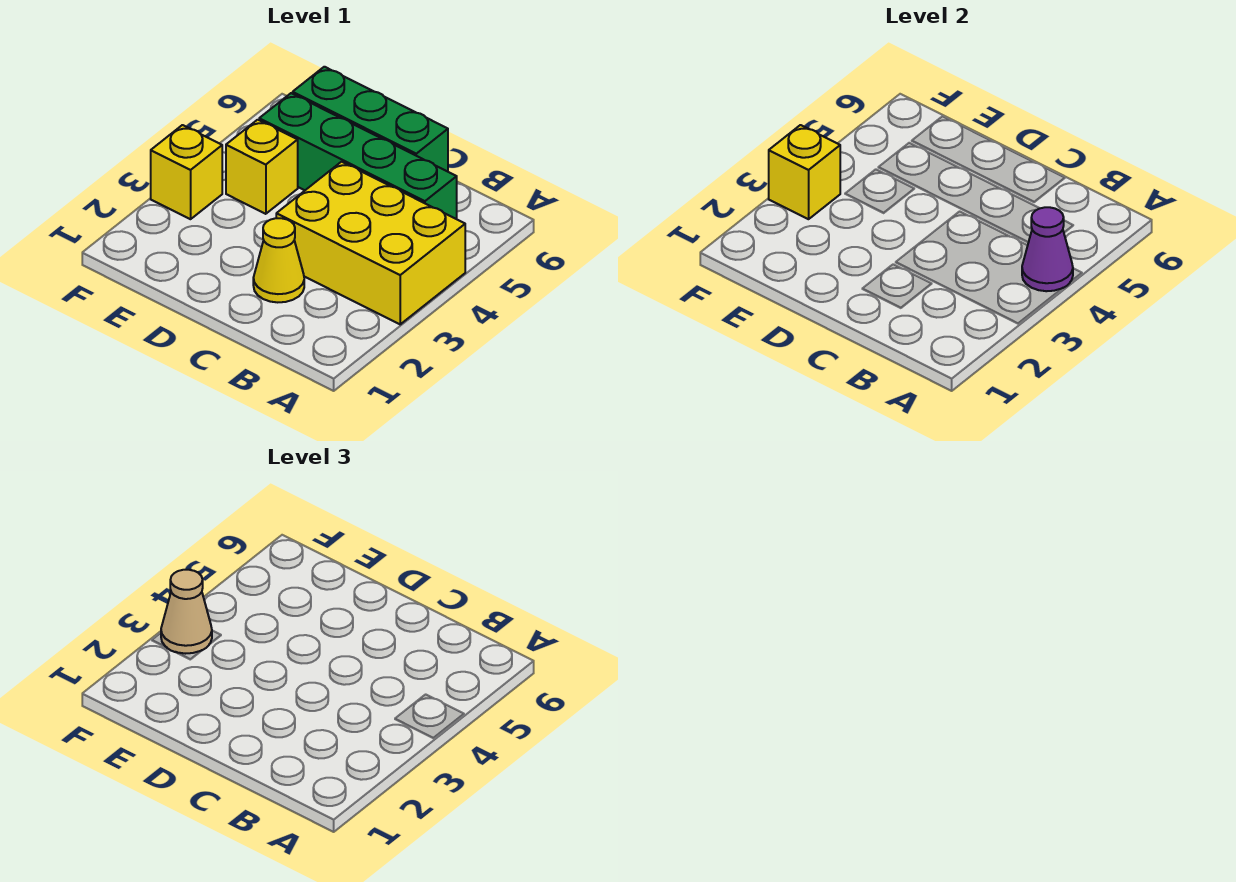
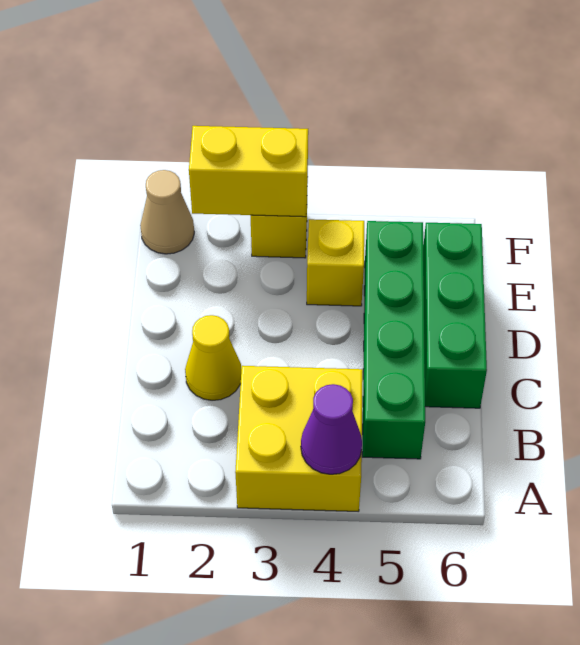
yellow brick A3:C4 level 1 -> yellow brick A3:B4 level 1
yellow brick F3 level 2 -> yellow brick F2:F3 level 2
tan cone F3 level 3 -> tan cone F1 level 1

